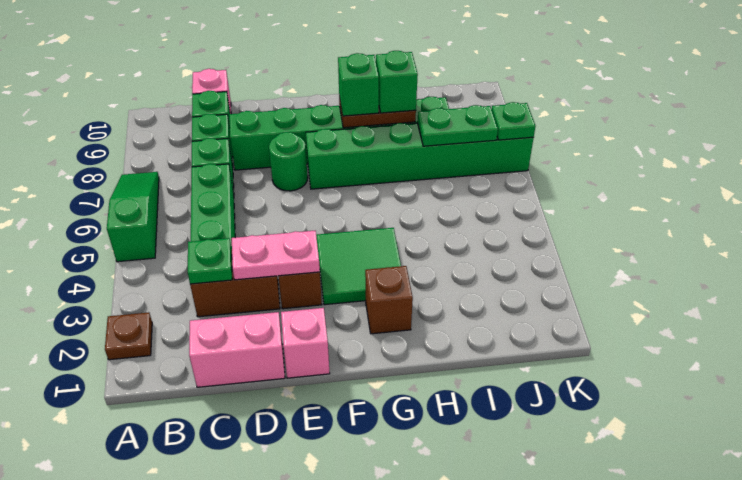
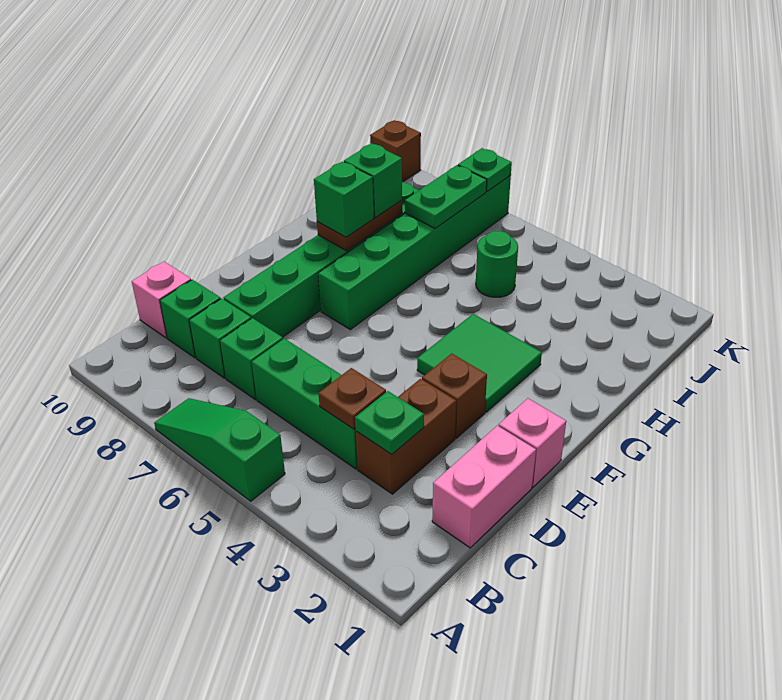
brown plate A2 level 1 -> brown plate C4 level 2
pink plate D3:E3 level 2 -> none
green round brick E7 level 1 -> green round brick I5 level 1
brown brick G2 level 1 -> brown brick K10 level 1

